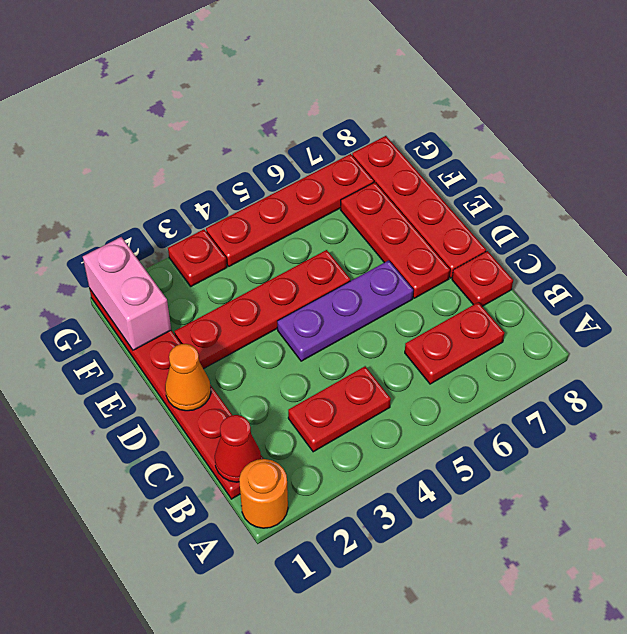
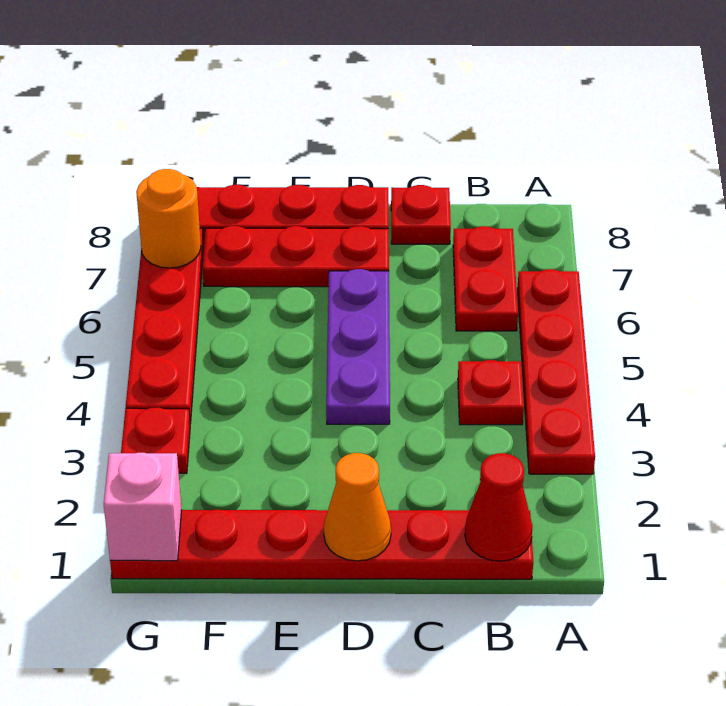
orange round brick A1 level 1 -> orange round brick G7 level 2
red plate B3:B4 level 1 -> red plate B4 level 1
red plate E2:E5 level 1 -> red plate A3:A6 level 1
pink brick F1:G1 level 2 -> pink brick G1 level 2

